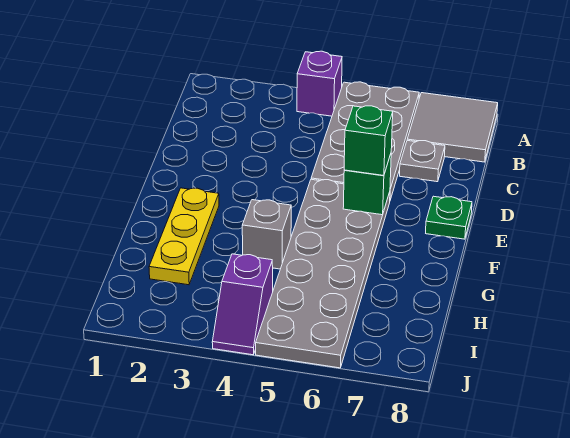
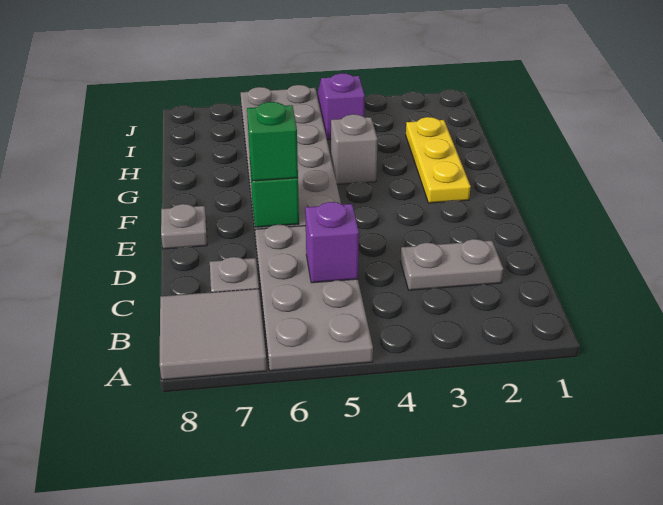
purple brick A4 level 1 -> purple brick C5 level 2
none -> grey plate C2:C3 level 1
green plate E8 level 1 -> grey plate E8 level 1

